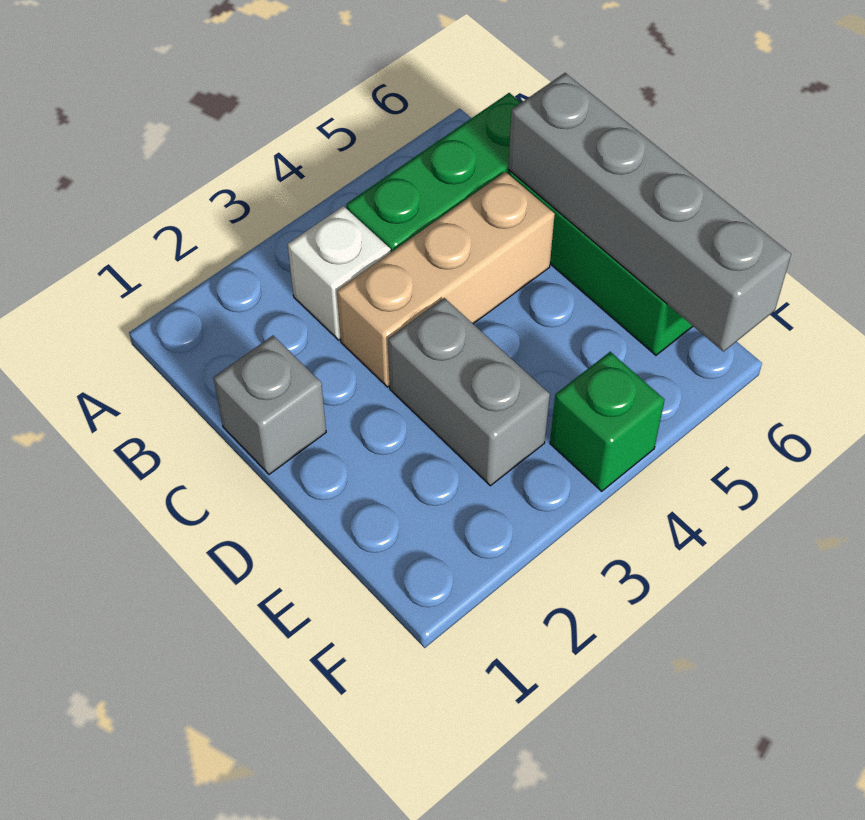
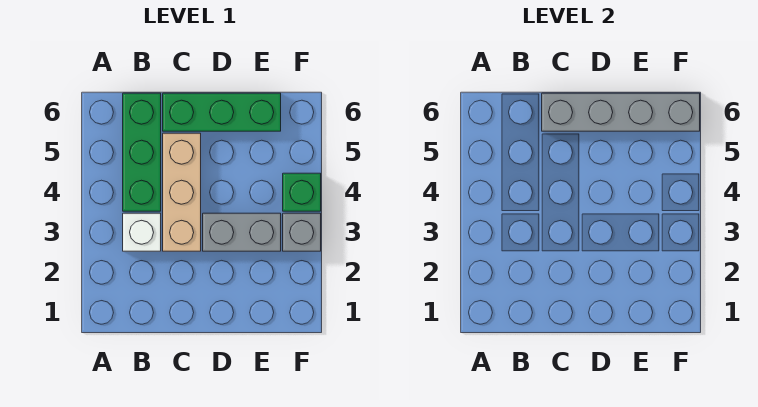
grey brick C1 level 1 -> grey brick F3 level 1

